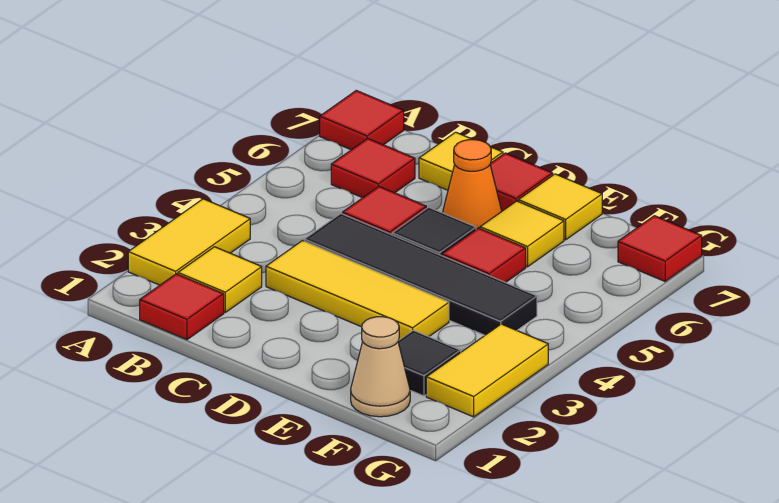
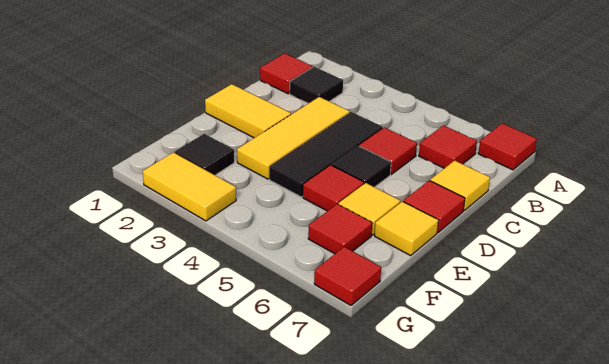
yellow tile A2:A3 level 1 -> yellow tile D1:D2 level 1
yellow tile B2 level 1 -> black tile B2 level 1
black tile C4:F4 level 1 -> black tile C4:E4 level 1
orange cone D6 level 1 -> none
tan cone F1 level 1 -> none
none -> red tile F6 level 1

